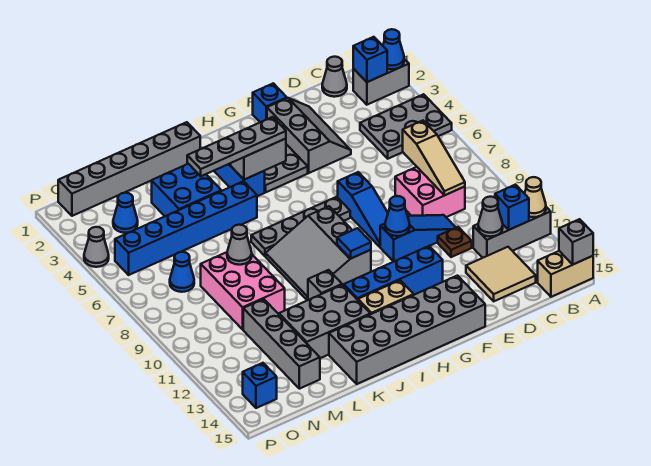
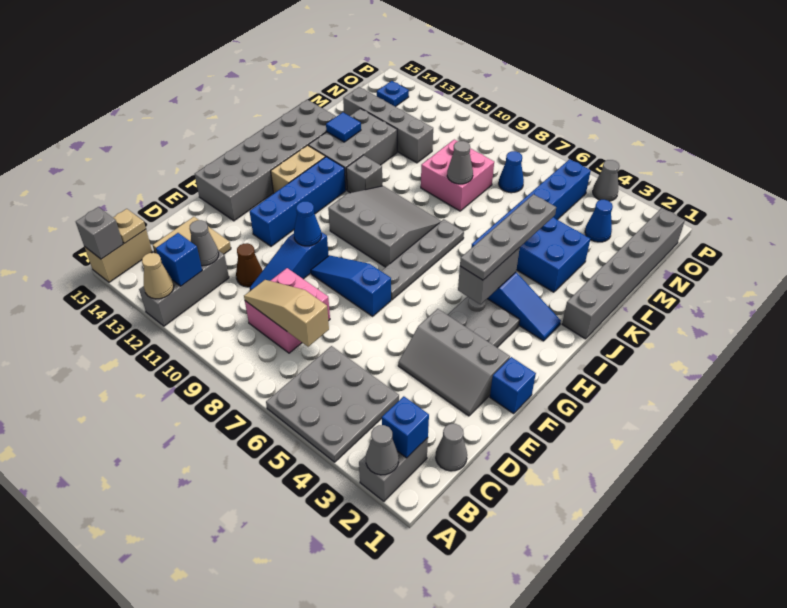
blue cone A2 level 2 -> grey cone A2 level 2
grey plate A4:C5 level 1 -> grey plate A4:C6 level 1
none -> tan plate B15 level 2
brown plate D11 level 1 -> brown cone D11 level 1
blue tile H10 level 2 -> blue tile K13 level 2
pink brick L8:M10 level 1 -> pink brick L8:M9 level 1
blue brick O14 level 1 -> blue plate O14 level 1

